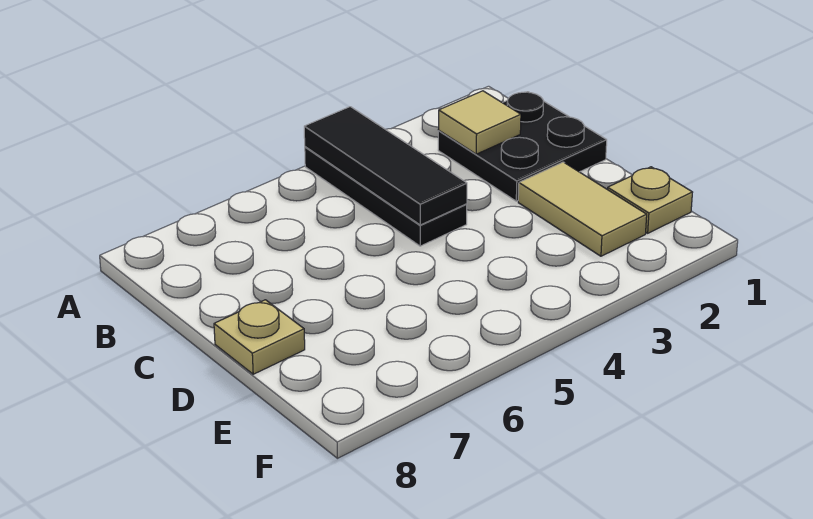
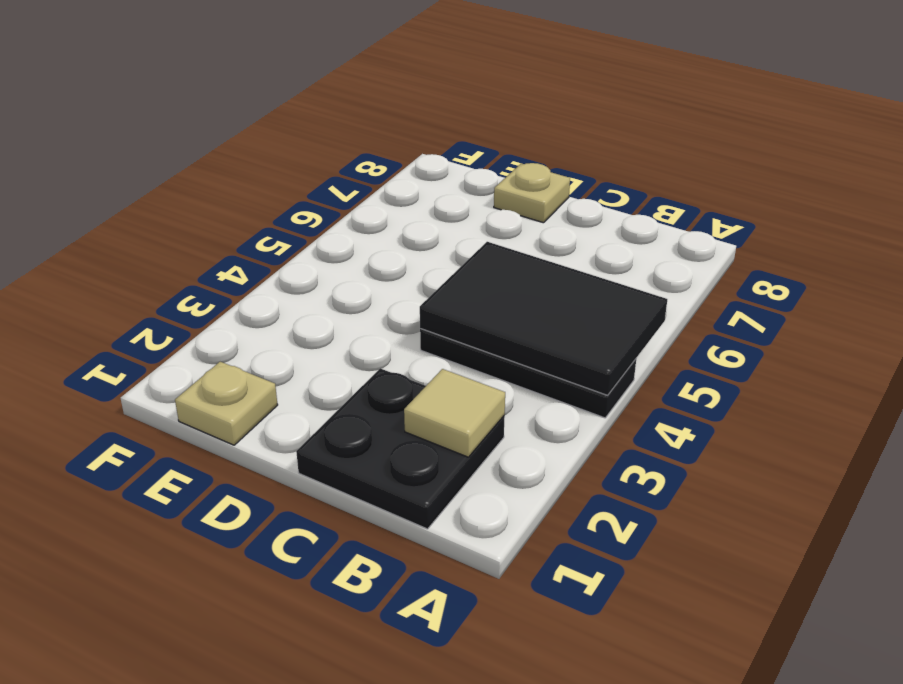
black tile A4:C4 level 2 -> black tile A4:C5 level 2
tan tile D2:E2 level 1 -> none

